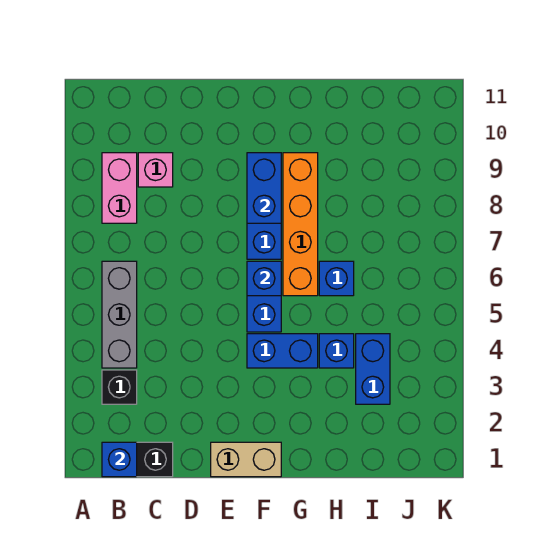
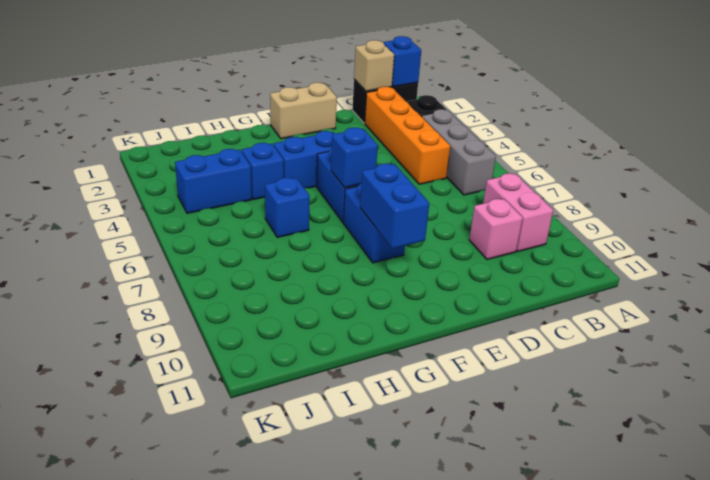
none -> tan brick C1 level 2
orange brick G6:G9 level 1 -> orange brick C2:C5 level 1
blue brick I3:I4 level 1 -> blue brick I4:J4 level 1

